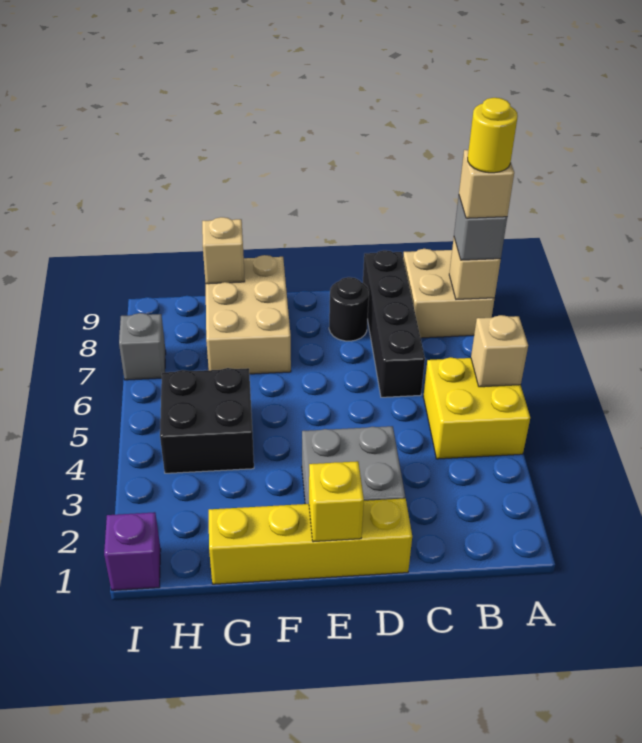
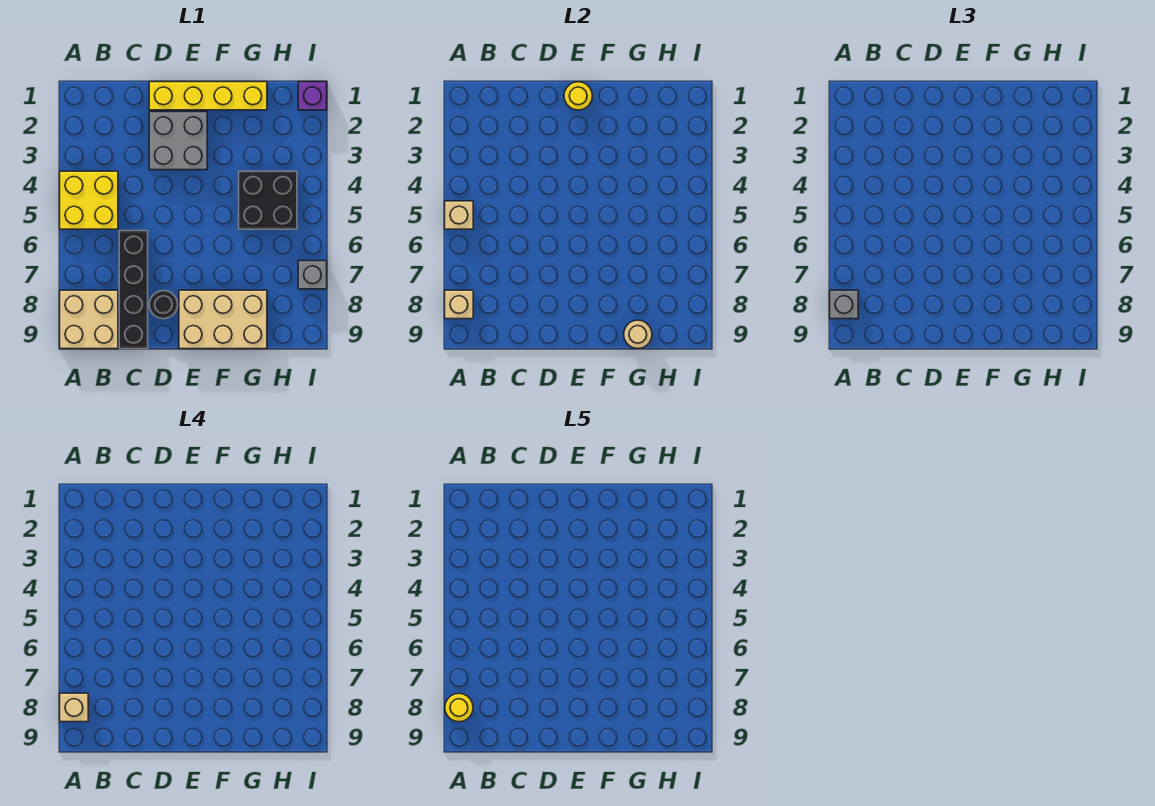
yellow brick E1 level 2 -> yellow round brick E1 level 2
tan brick F7:G9 level 1 -> tan brick E8:G9 level 1
tan brick G9 level 2 -> tan round brick G9 level 2

